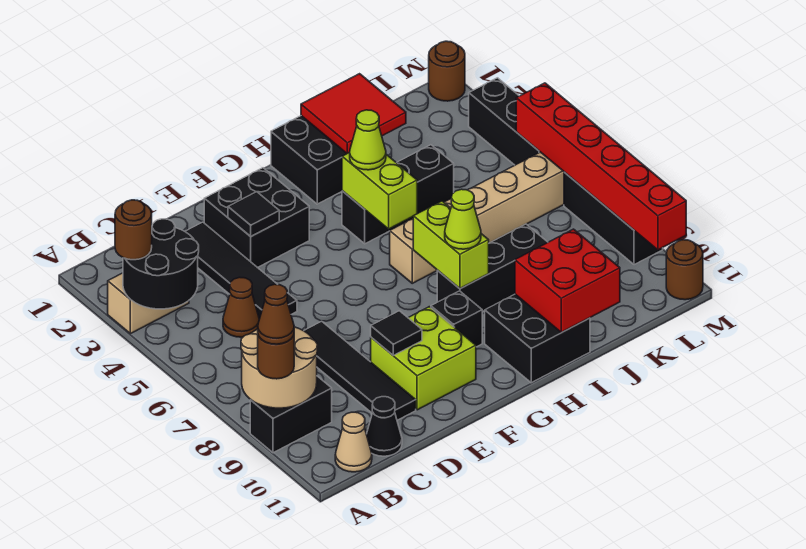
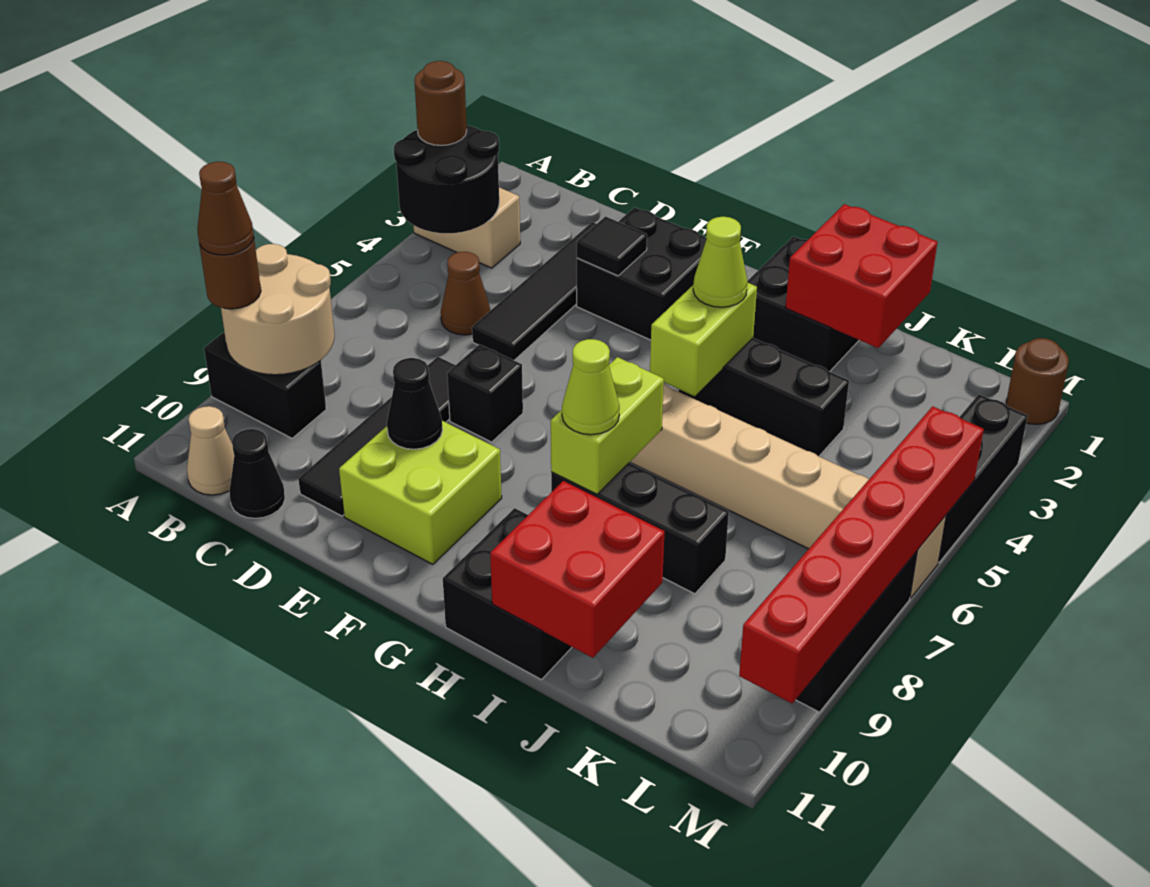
black tile E9 level 2 -> black cone E9 level 2
black brick G9 level 1 -> black brick E7 level 1
red tile I1:J2 level 2 -> red brick I1:J2 level 2
brown round brick M11 level 1 -> none

